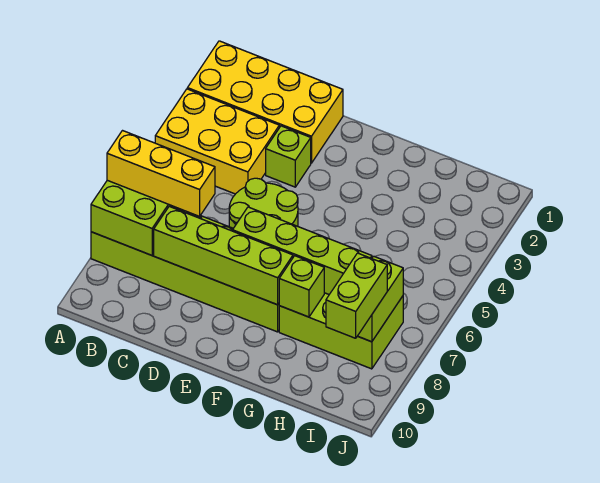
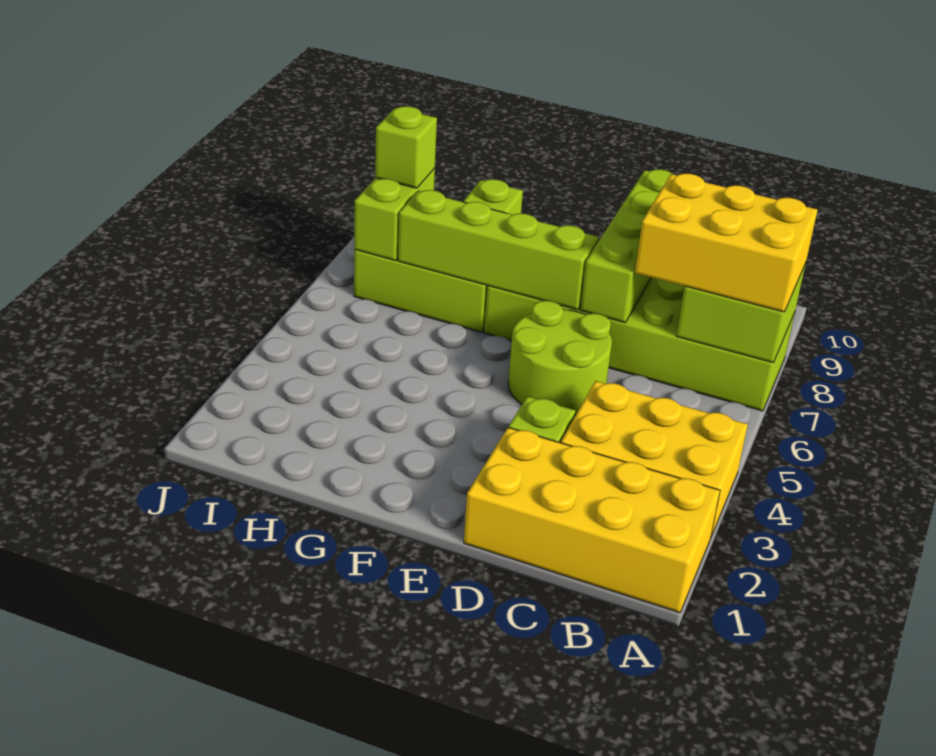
yellow brick A7:C7 level 3 -> yellow brick A7:C8 level 3
lime brick C8:F8 level 2 -> lime brick D7:D10 level 2
lime brick I8:I9 level 3 -> lime brick I8 level 3

